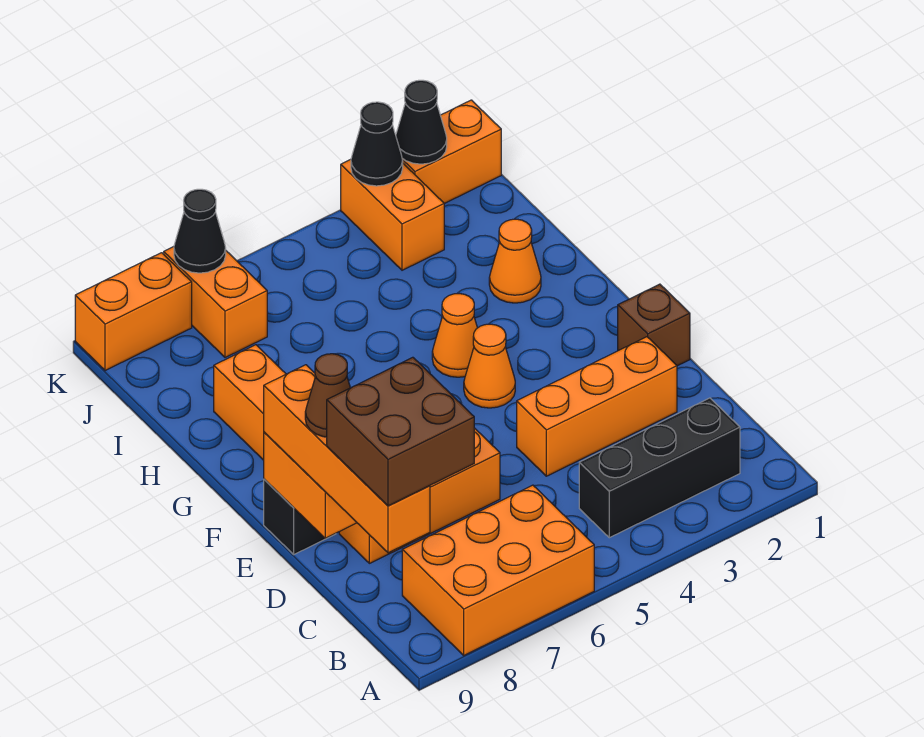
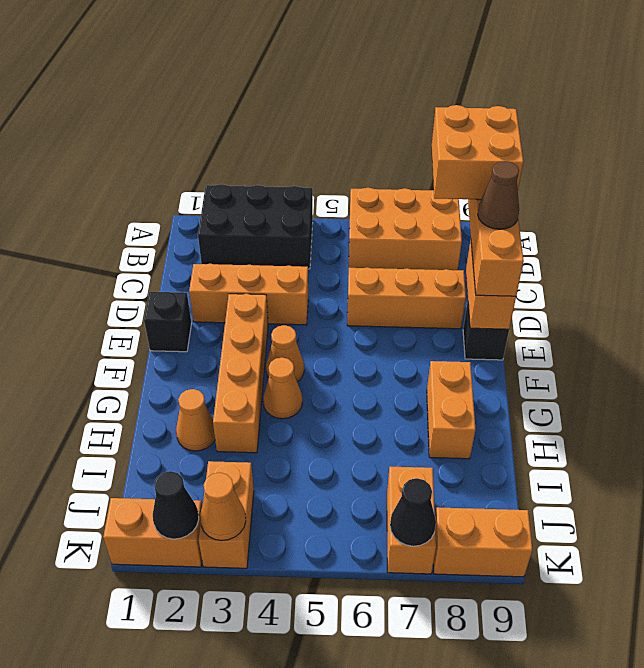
black brick B2:B4 level 1 -> black brick A2:B4 level 1
brown brick B8:C9 level 4 -> orange brick B8:C9 level 4
brown brick E1 level 1 -> black brick E1 level 1
none -> orange brick E3:H3 level 1
black cone K3 level 2 -> orange cone K3 level 2

